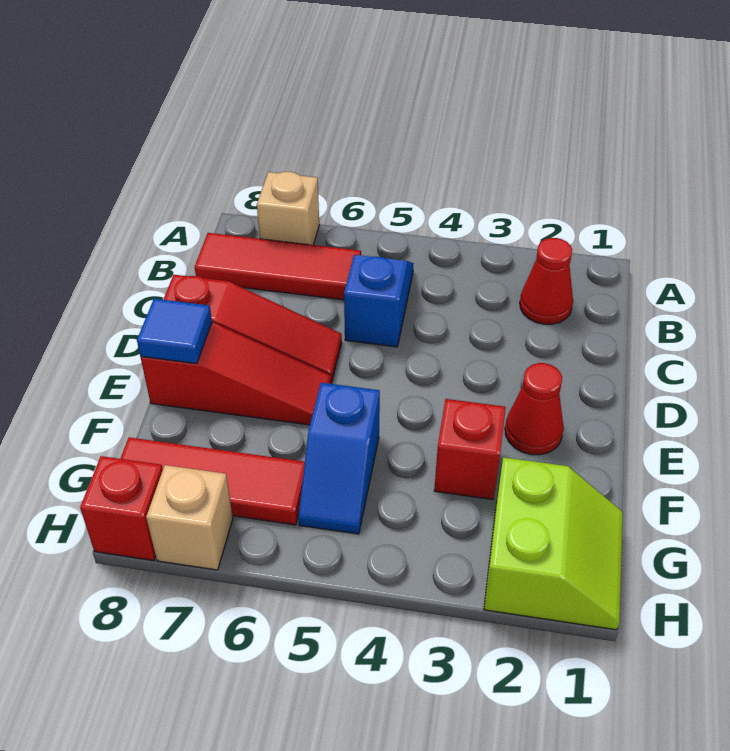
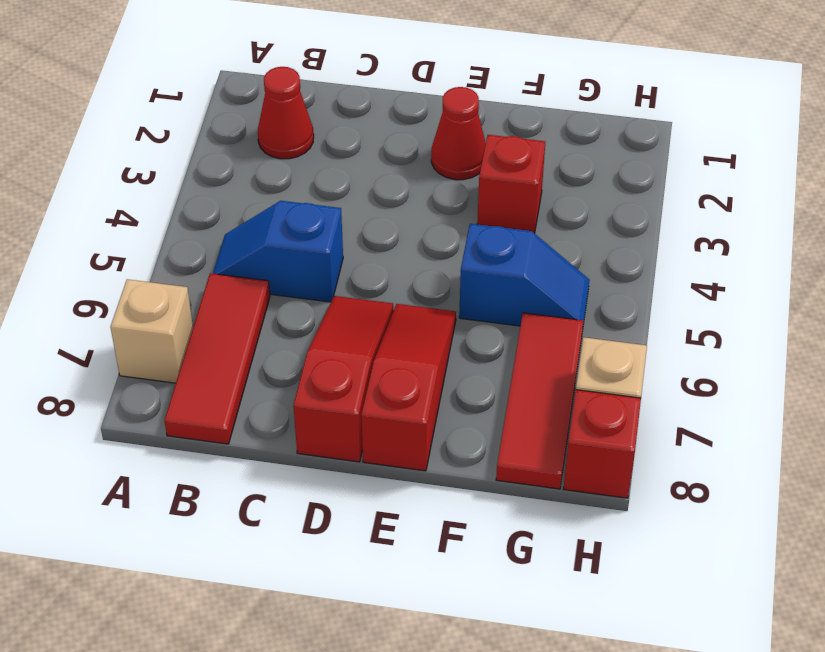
blue tile E8 level 2 -> none
lime slope G1:H2 level 1 top 2 -> none

